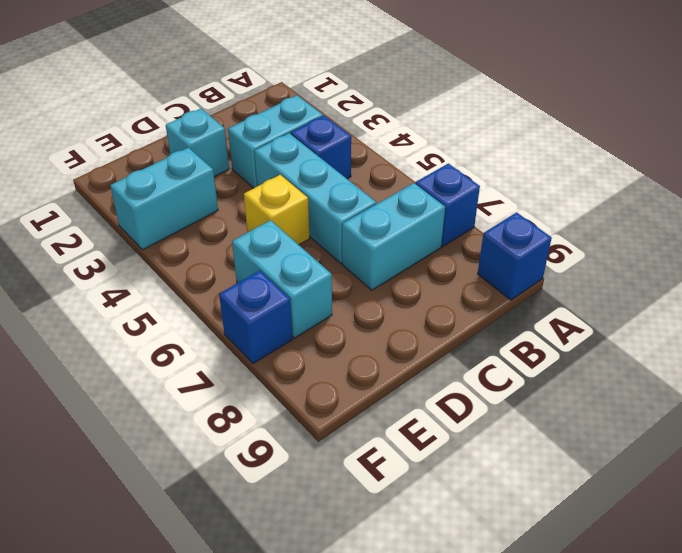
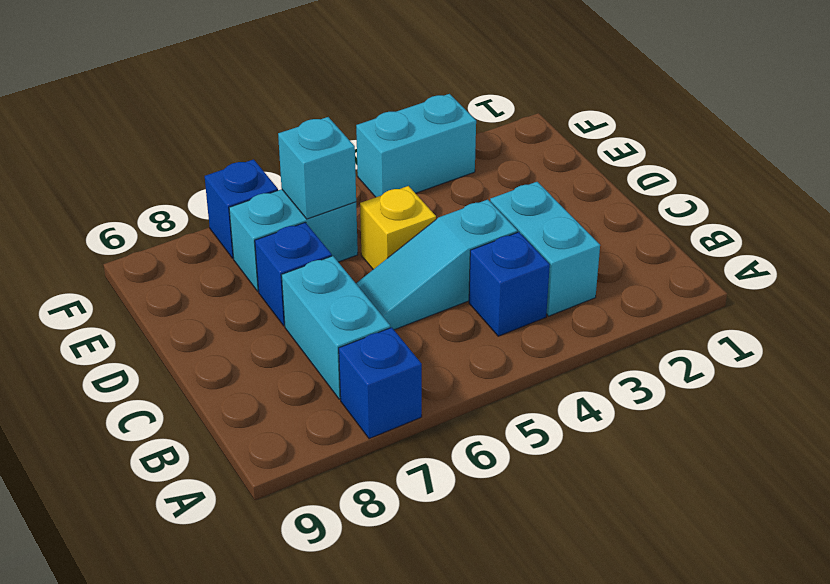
blue brick A9 level 1 -> blue brick D7 level 1
cyan brick C4:C6 level 1 -> cyan slope C4:C6 level 1 top 4
cyan brick D2 level 1 -> cyan brick E6 level 2
cyan brick E3:F3 level 1 -> cyan brick F3:F4 level 1

